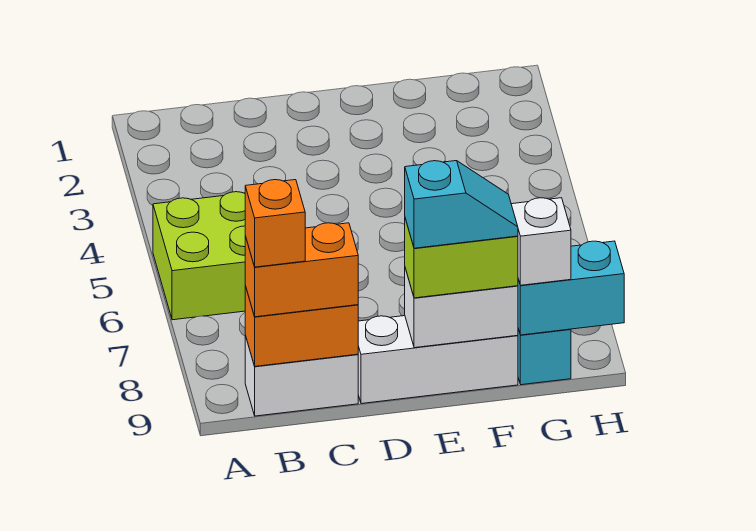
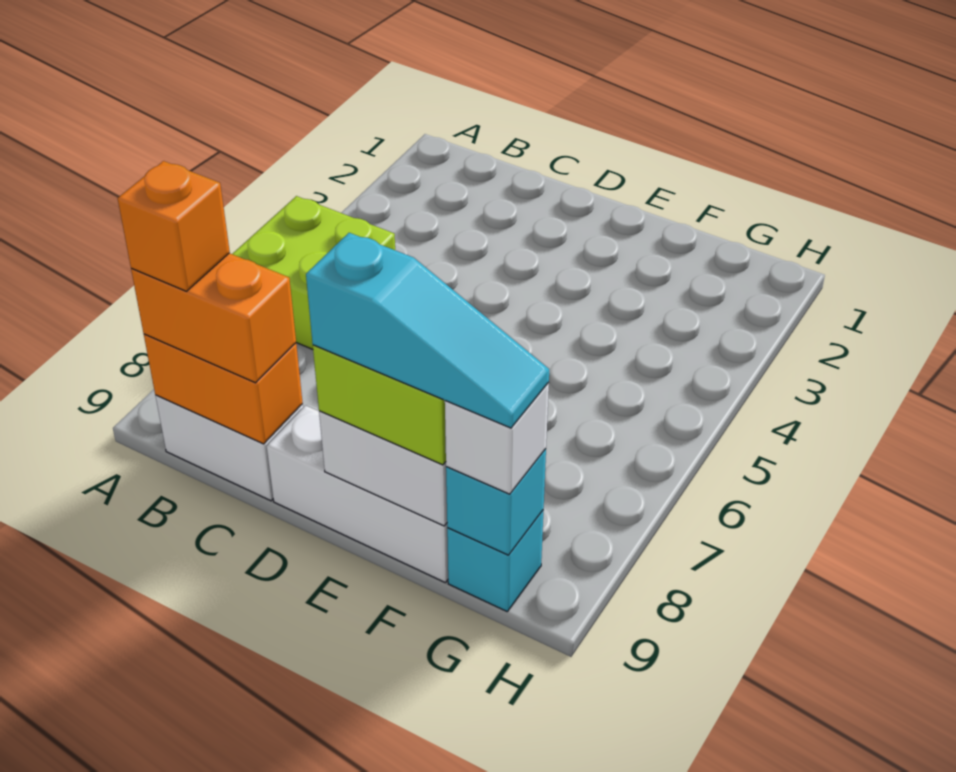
cyan slope E9:F9 level 4 top E -> cyan slope E9:G9 level 4 top E
cyan brick G9:H9 level 2 -> cyan brick G9 level 2

